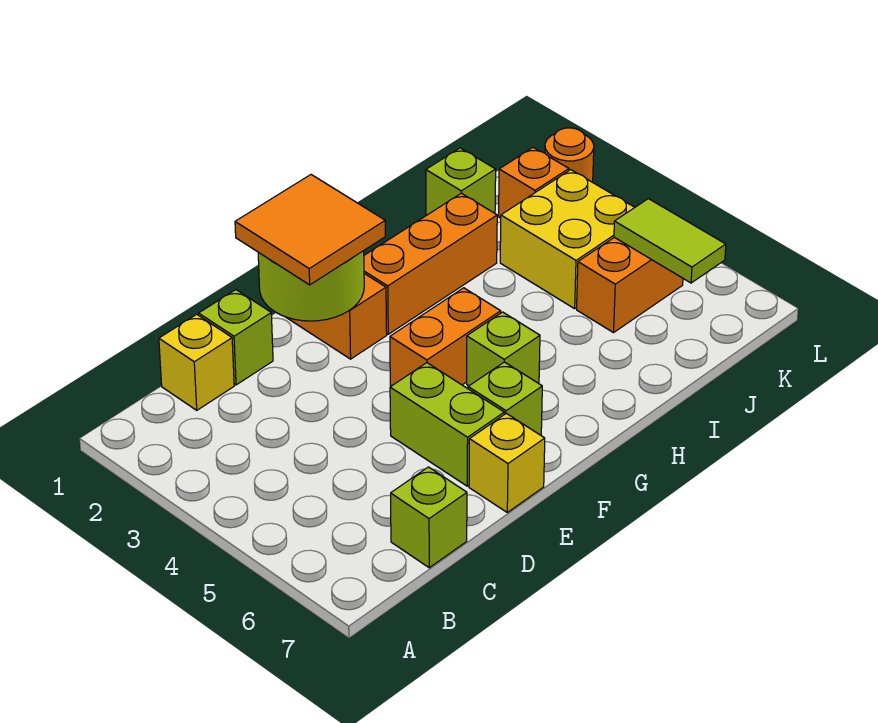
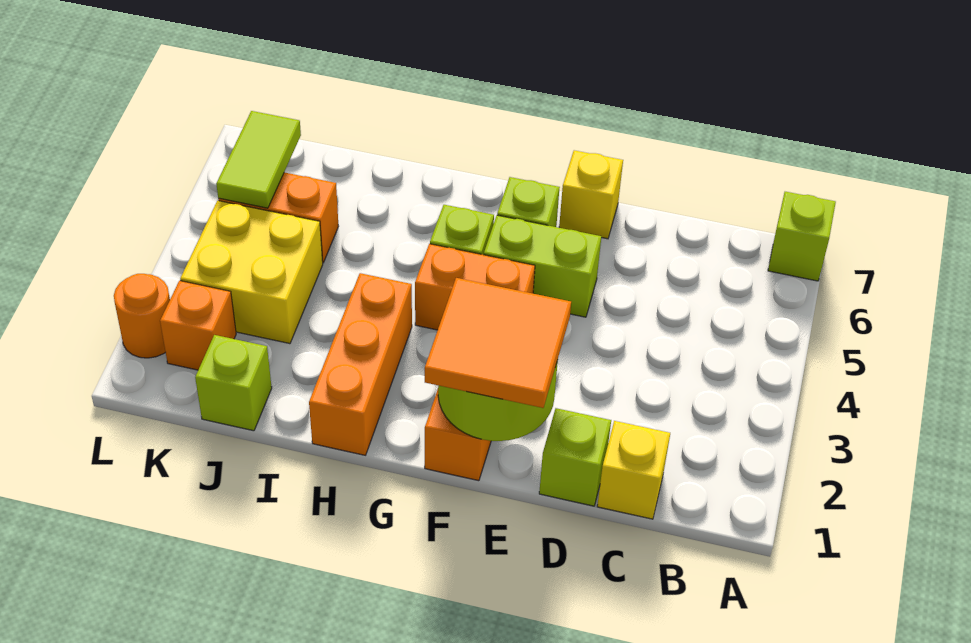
lime brick C7 level 1 -> lime brick A7 level 1
lime brick E5:E6 level 1 -> lime brick E5:F5 level 1
orange brick G2:I2 level 1 -> orange brick H1:H3 level 1

